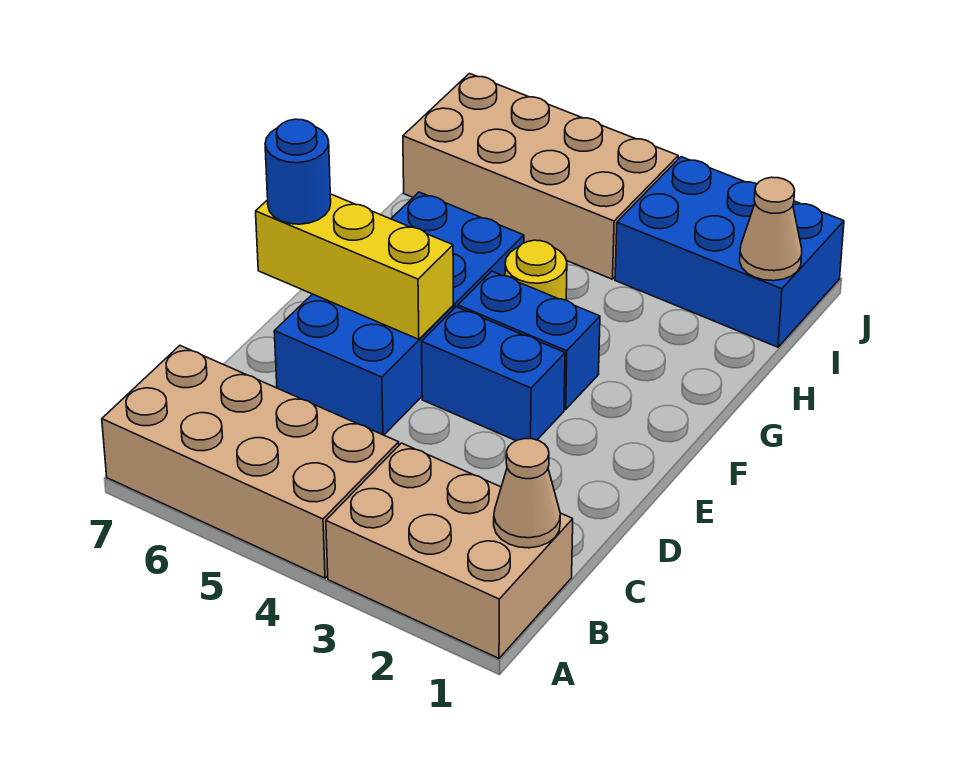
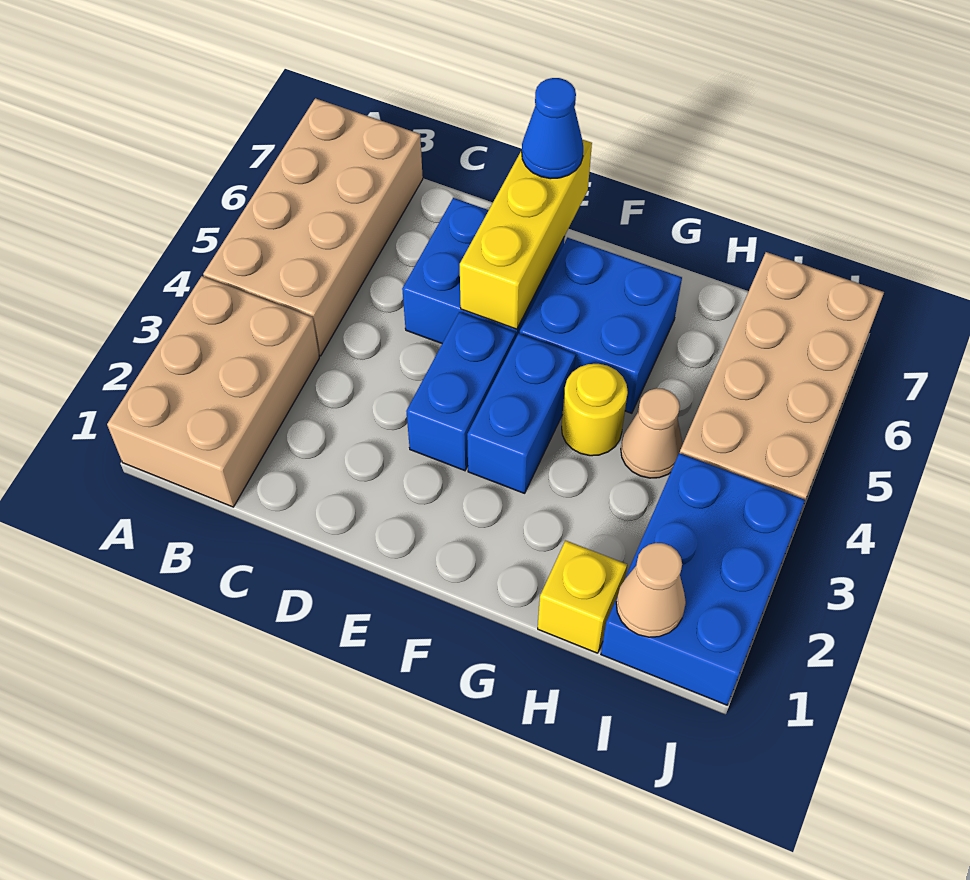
tan cone B1 level 2 -> tan cone H4 level 1
blue round brick E7 level 3 -> blue cone E7 level 3
none -> yellow brick H1 level 1

